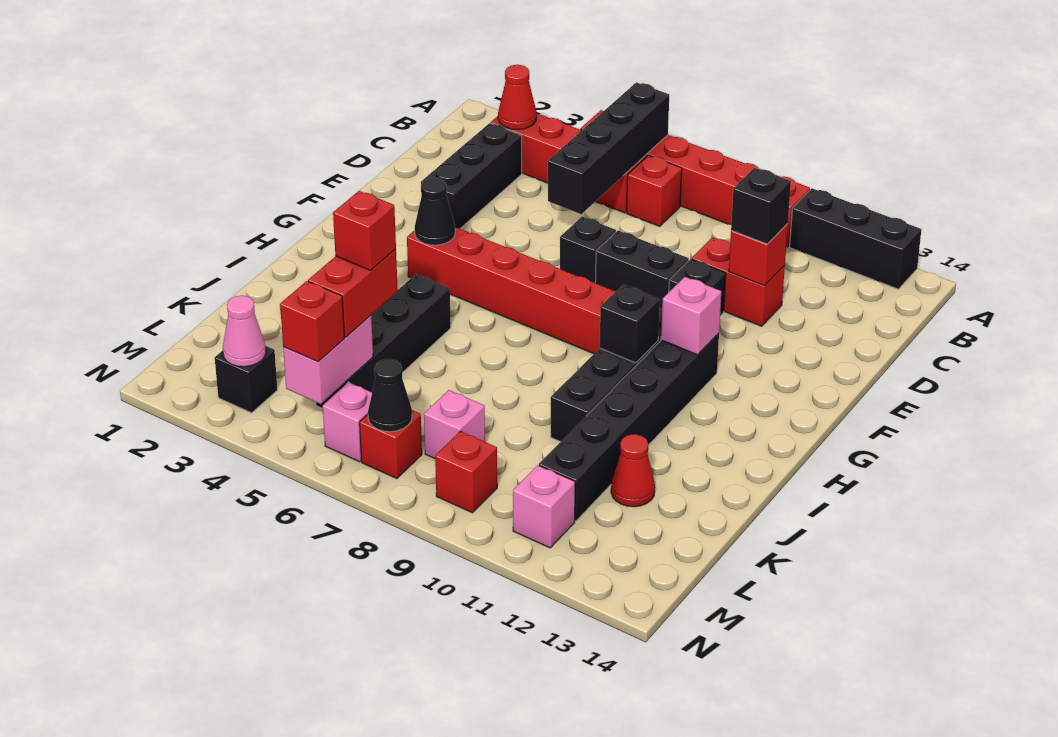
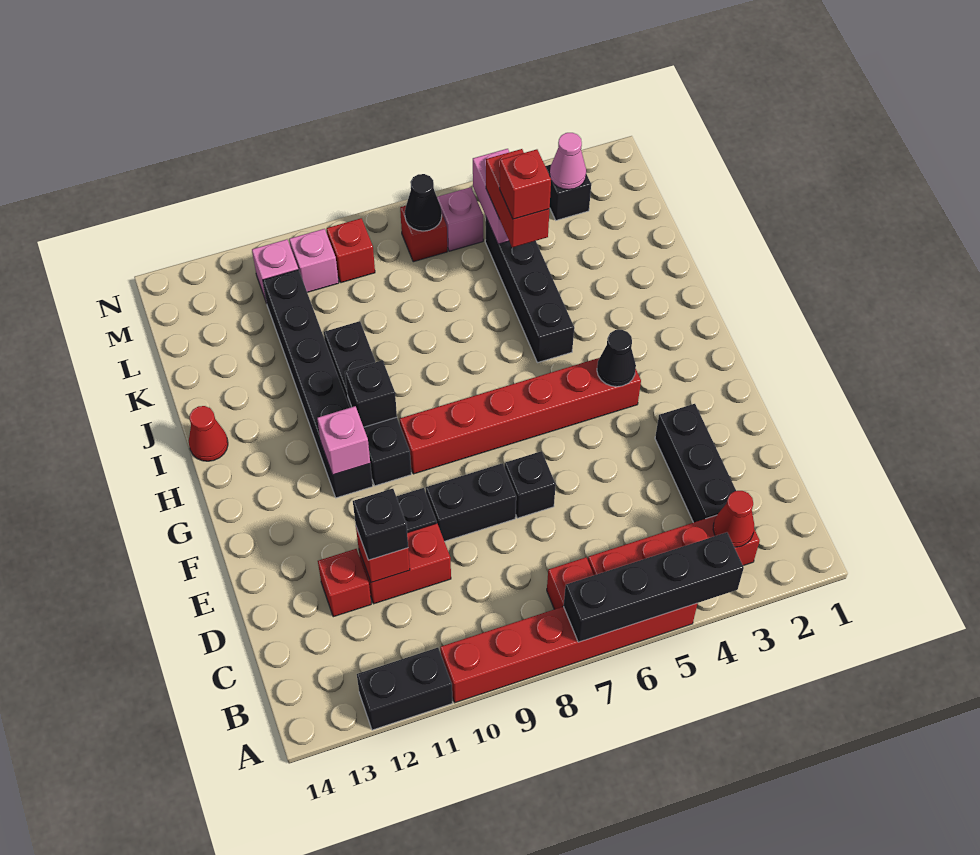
black brick A6:D6 level 2 -> black brick A4:A7 level 2
black brick A11:A13 level 1 -> black brick A11:A12 level 1
red cone K12 level 1 -> red cone I14 level 1
pink brick L8 level 1 -> pink brick M10 level 1
red brick M5 level 3 -> red brick D12 level 1

